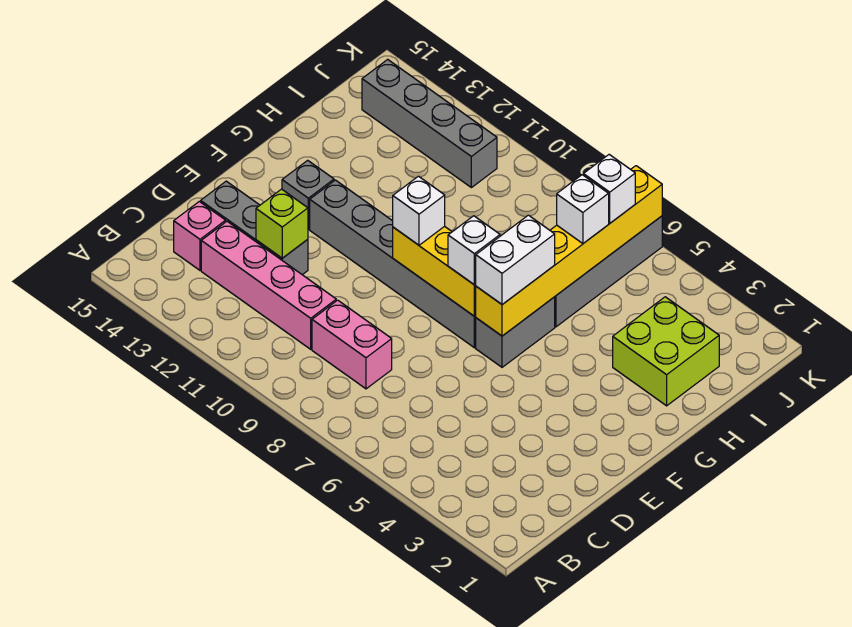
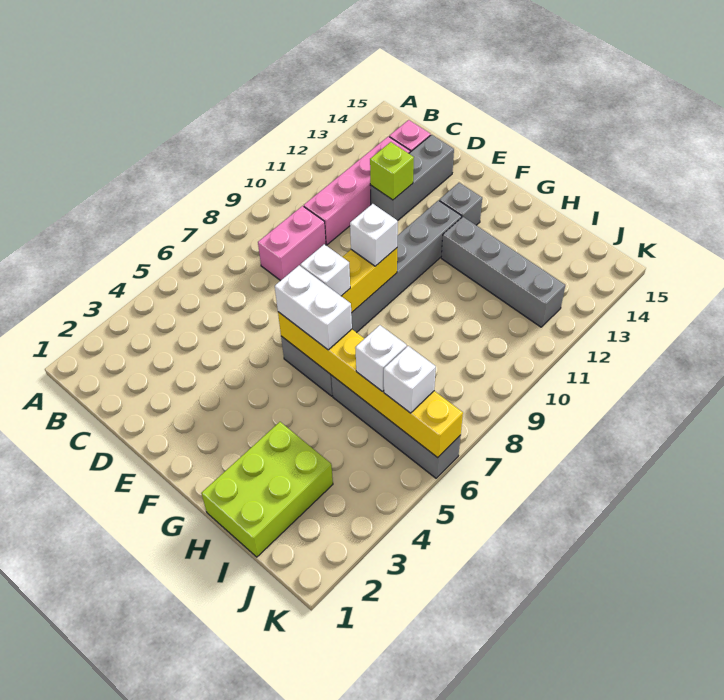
lime brick H2:I3 level 1 -> lime brick H1:I3 level 1
grey brick J11:J14 level 1 -> grey brick G12:J12 level 1

